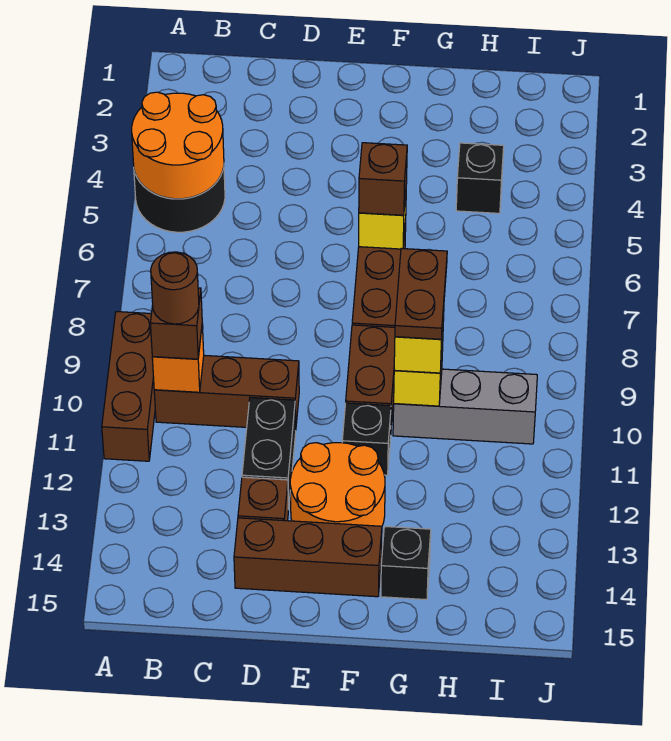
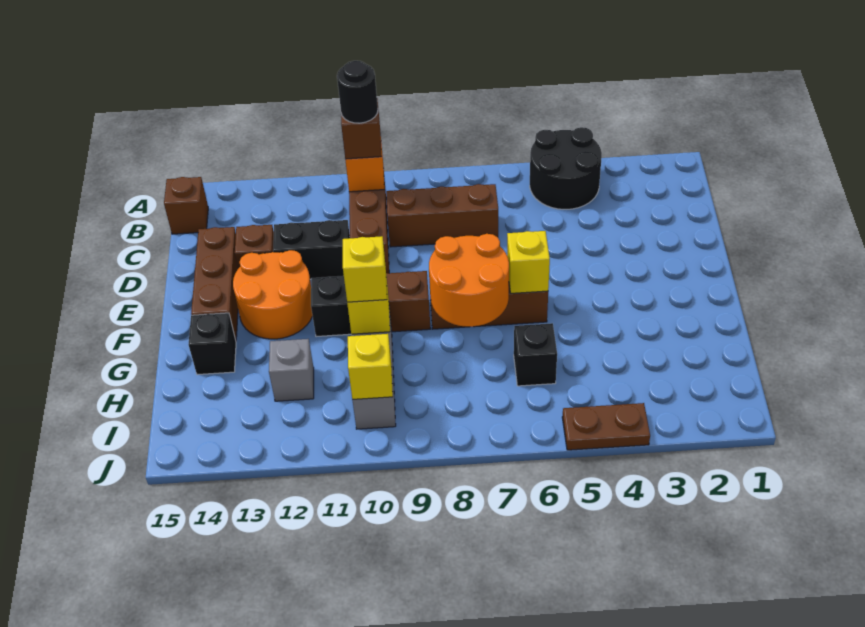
orange round brick A4:B5 level 2 -> orange round brick F7:G8 level 2
brown brick A9:A11 level 1 -> brown brick C7:C9 level 1
brown round brick B10 level 4 -> black round brick B10 level 4
brown brick F6 level 3 -> brown brick B15 level 1
brown plate G9:G10 level 4 -> brown plate J4:J5 level 1
black brick H4 level 1 -> black brick H6 level 1
none -> grey brick H12 level 1
none -> yellow brick I10 level 2

